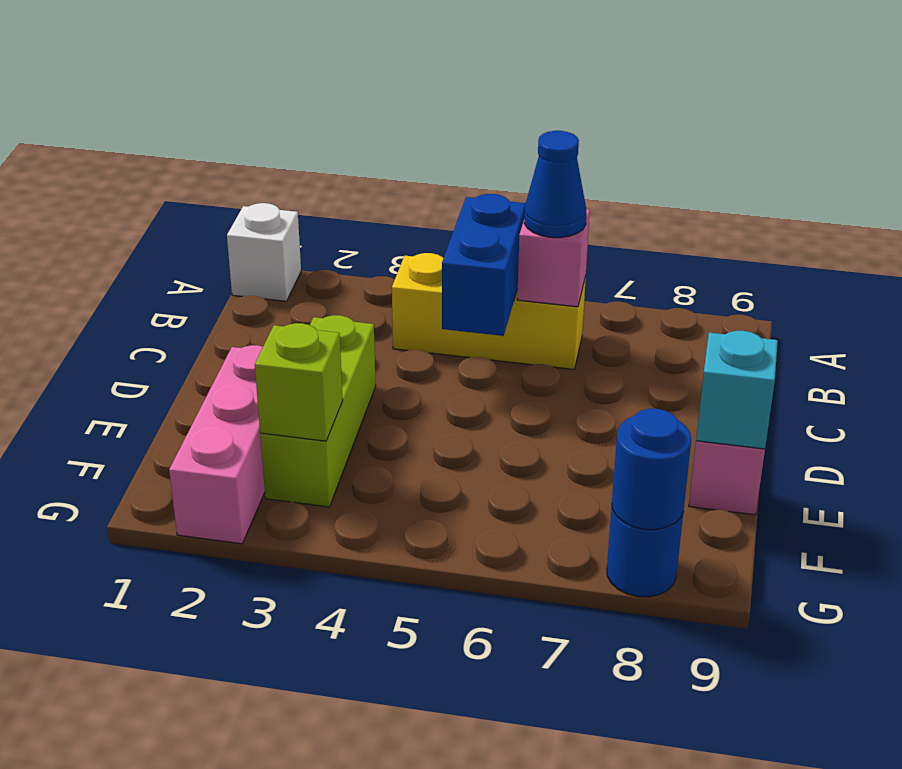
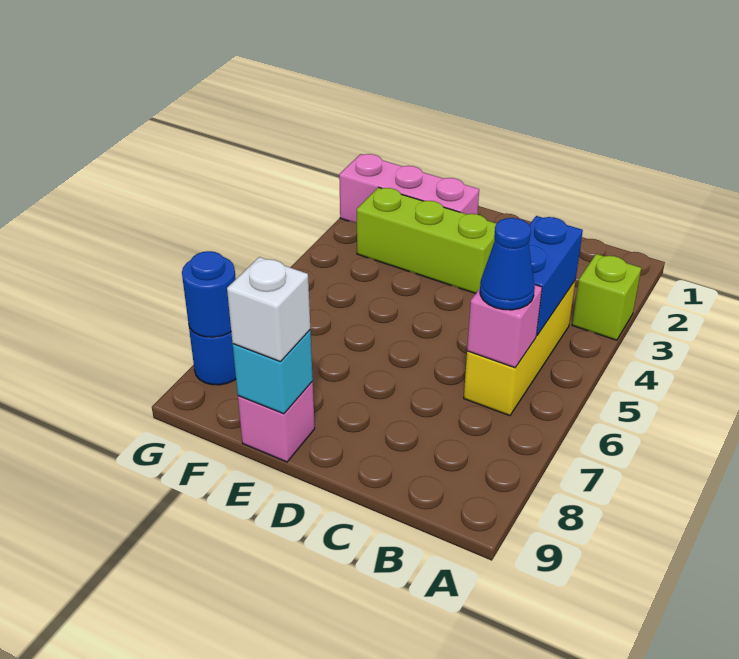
white brick A1 level 1 -> white brick E9 level 3
blue brick B5:C5 level 2 -> blue brick B4:B5 level 2
lime brick F3 level 2 -> lime brick A3 level 1

